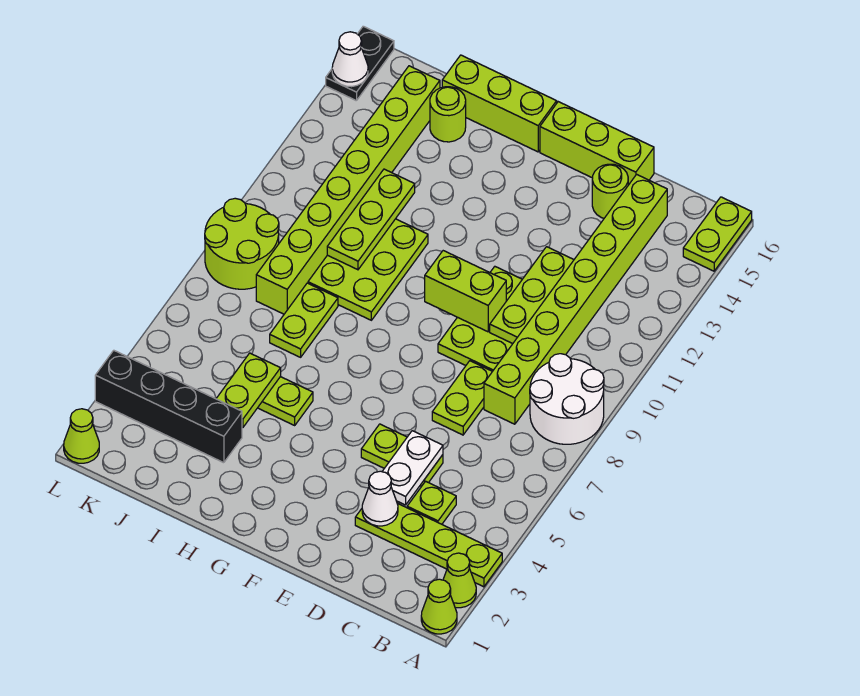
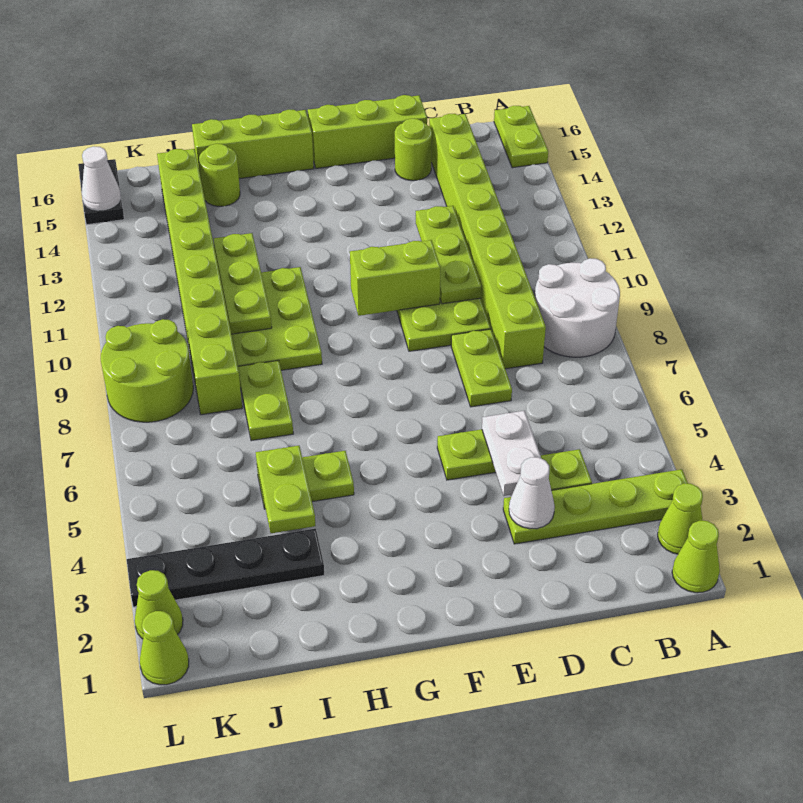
black brick I3:L3 level 1 -> black plate I3:L3 level 1
none -> lime cone L2 level 1

